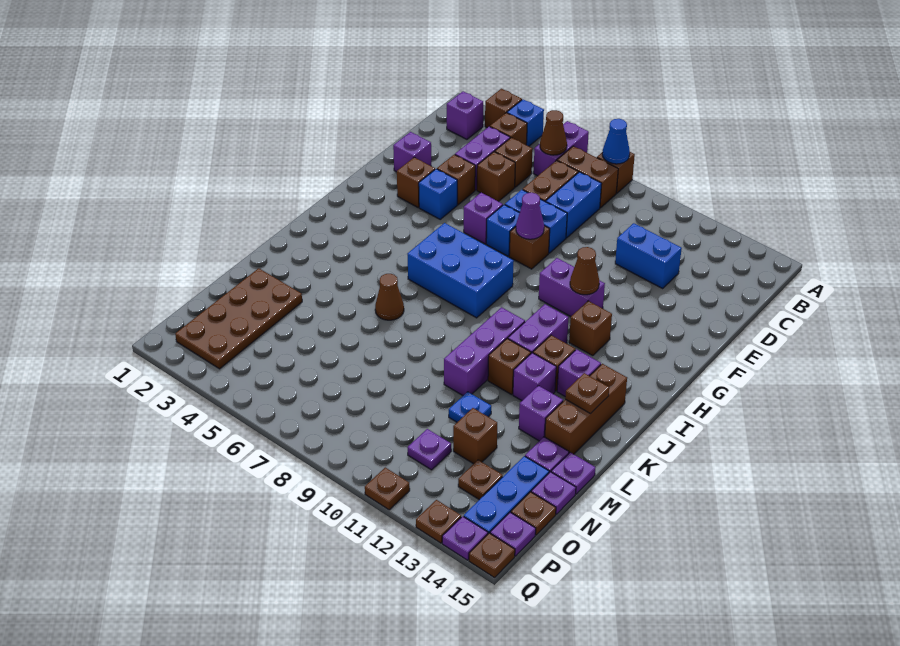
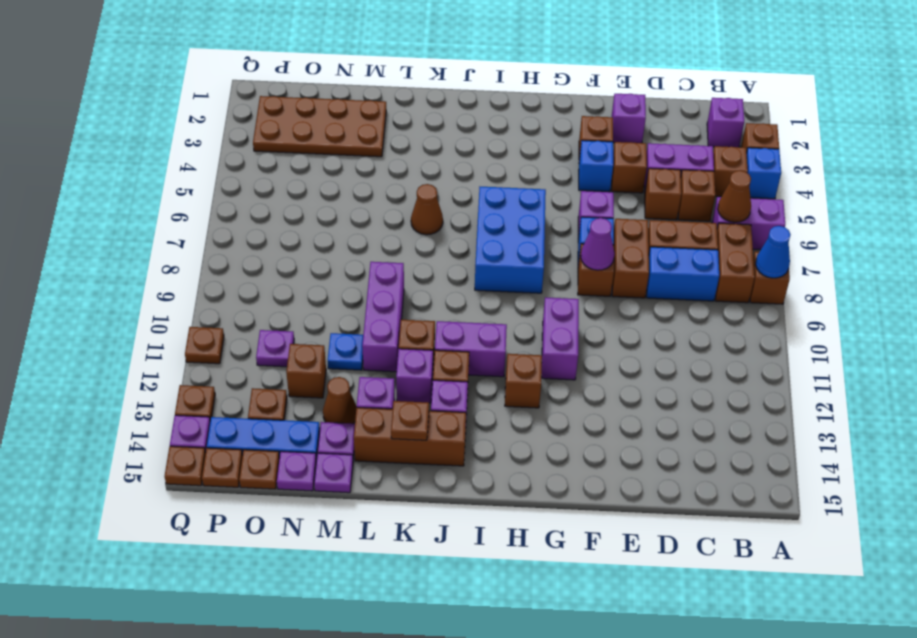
blue brick D11:D12 level 1 -> none
blue brick E7:E8 level 1 -> brown brick E7:E8 level 1
brown cone G11 level 2 -> brown cone M13 level 1
purple brick J10:L10 level 1 -> purple brick L9:L11 level 1
purple plate P15 level 1 -> brown plate P15 level 1

